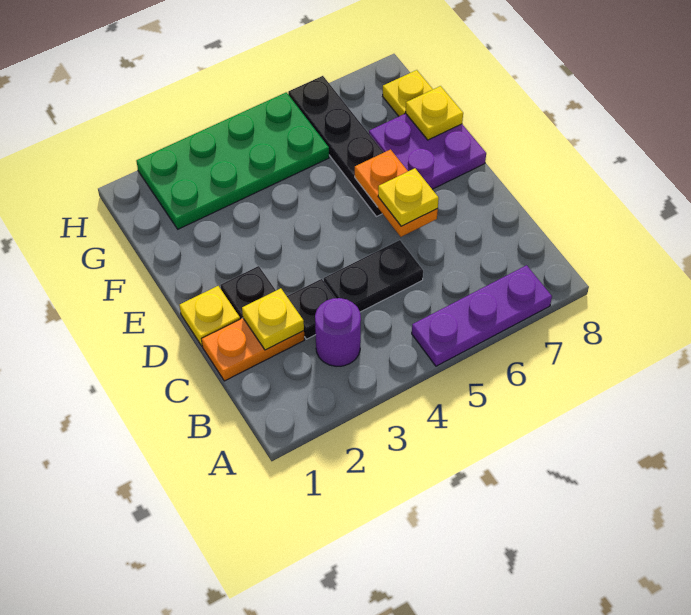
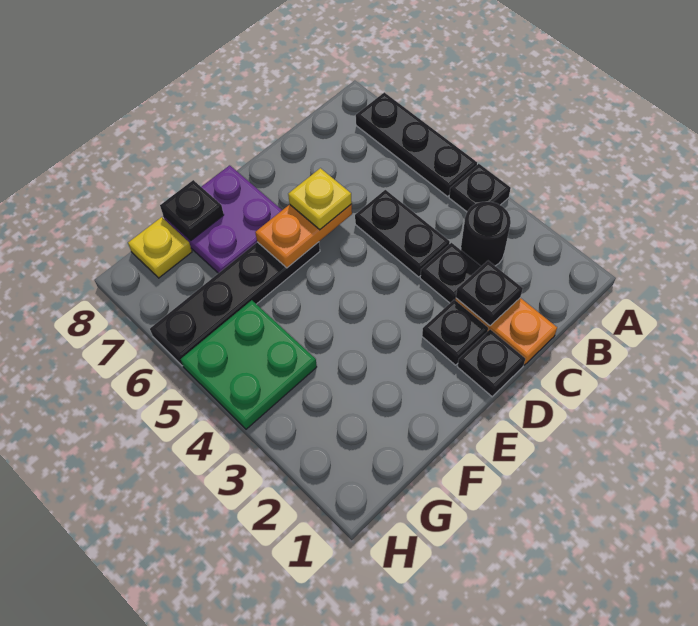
none -> black plate A4 level 1
purple plate A5:A7 level 1 -> black plate A5:A7 level 1
purple round brick B3 level 1 -> black round brick B3 level 1
yellow plate C2 level 2 -> black plate C2 level 2
yellow plate D1 level 1 -> black plate D1 level 1
yellow plate F8 level 2 -> black plate F8 level 2
green plate G2:H5 level 1 -> green plate G4:H5 level 1

